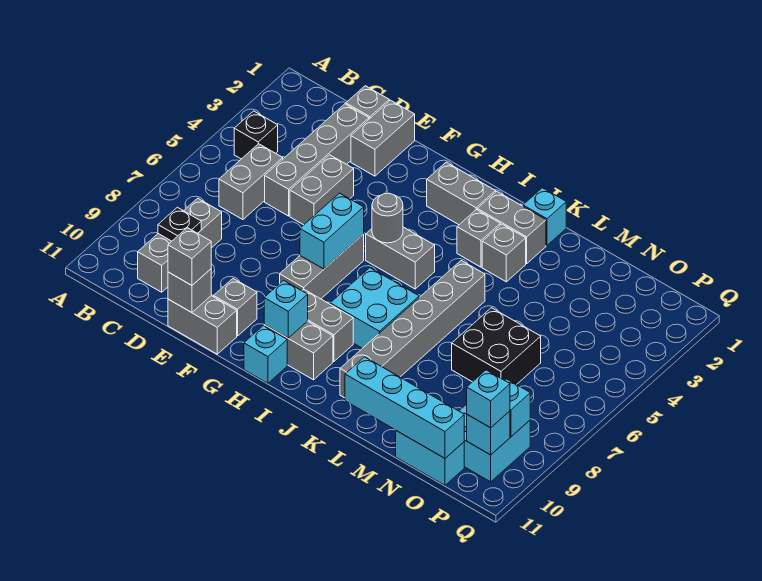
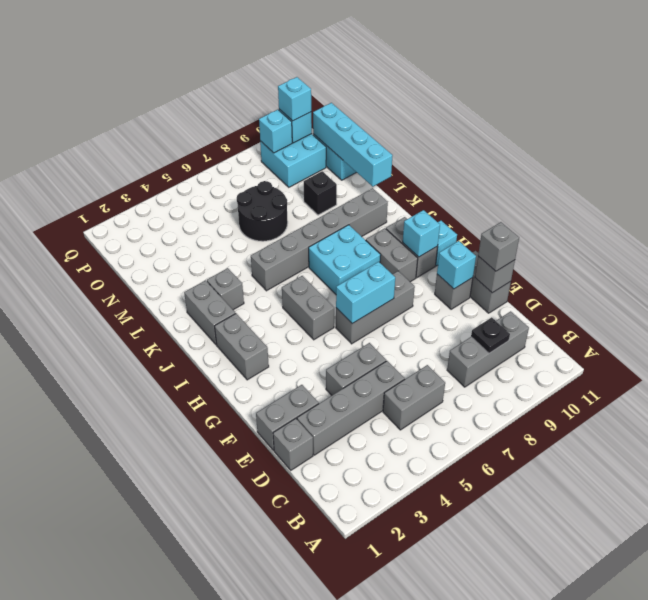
black brick B4 level 1 -> black brick M9 level 1
grey round brick H5 level 2 -> none
grey brick J3 level 1 -> none
cyan brick K1 level 1 -> cyan brick F10 level 2
black brick M6:N7 level 1 -> black round brick M6:N7 level 1

